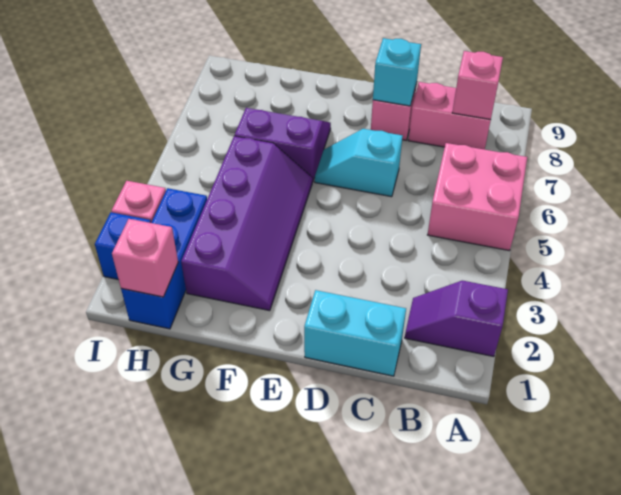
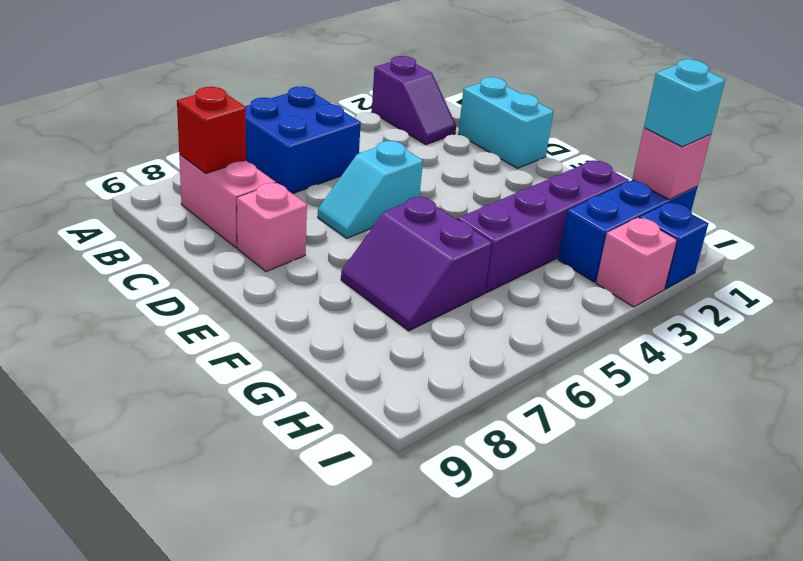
pink brick A5:B6 level 1 -> blue brick A5:B6 level 1
pink brick B8 level 2 -> red brick B8 level 2
cyan slope D6:E6 level 1 top D -> cyan slope D5:D6 level 1 top 5
cyan brick D8 level 2 -> cyan brick H1 level 3

